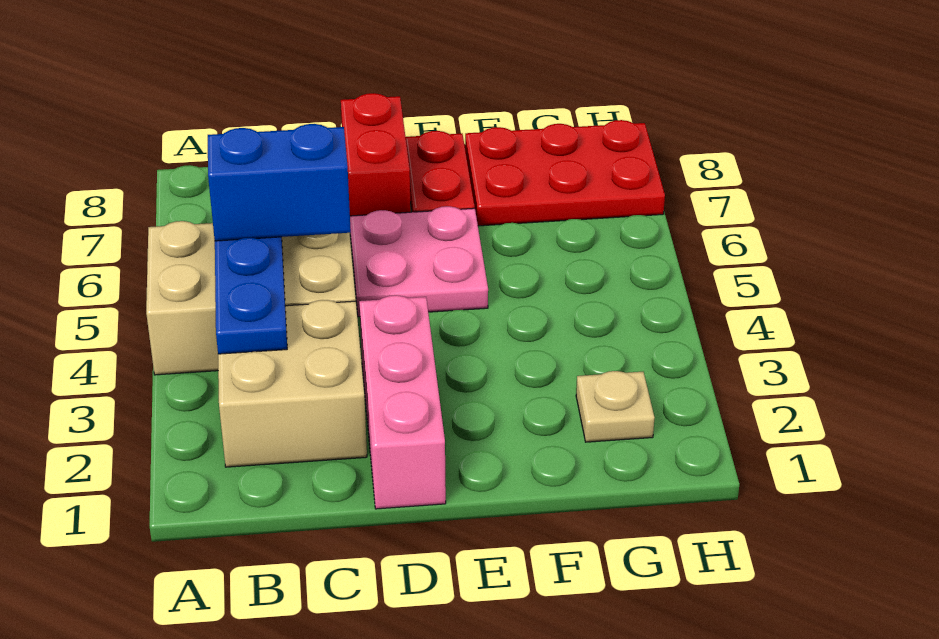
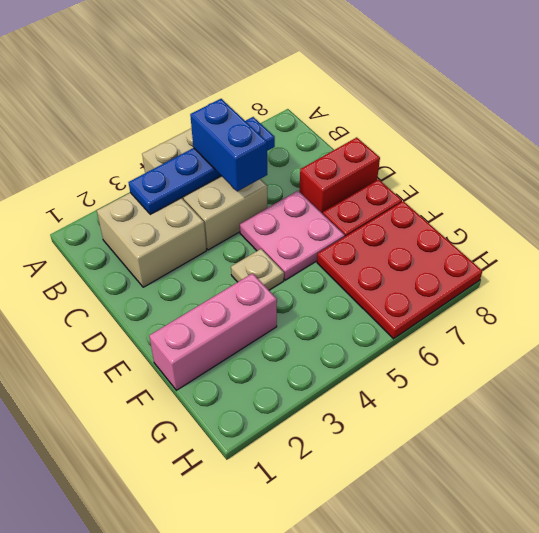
pink brick D1:D3 level 1 -> pink brick F1:F3 level 1
red plate F7:H8 level 1 -> red plate F6:H8 level 1
tan plate G2 level 1 -> tan plate E4 level 1

